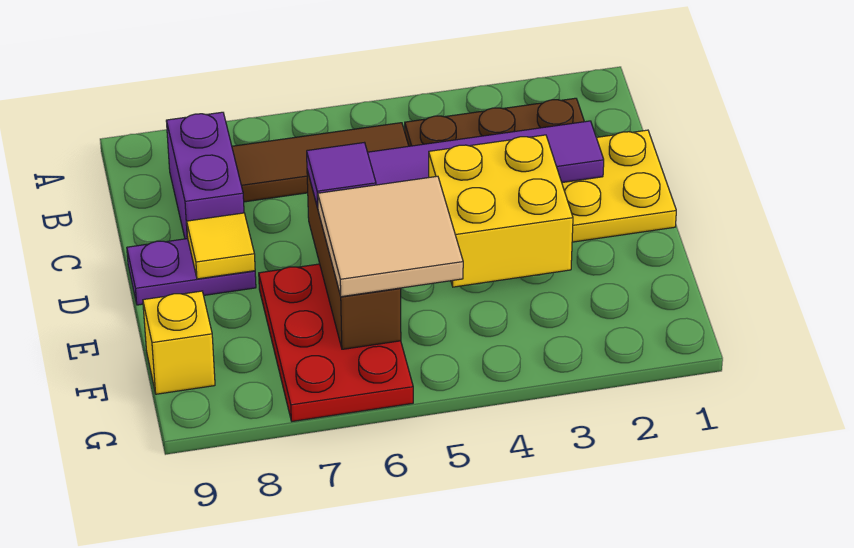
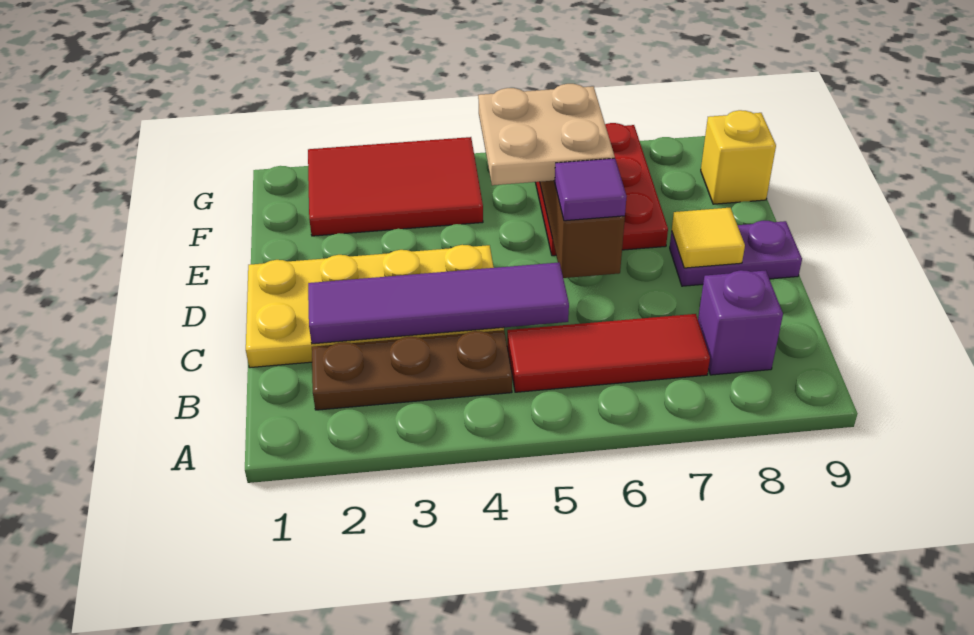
brown tile B5:B7 level 1 -> red tile B5:B7 level 1
purple brick B8:C8 level 1 -> purple brick B8 level 1
yellow brick D3:E4 level 2 -> none
tan tile E5:F6 level 3 -> tan plate E5:F6 level 3
none -> red tile F2:G4 level 1

